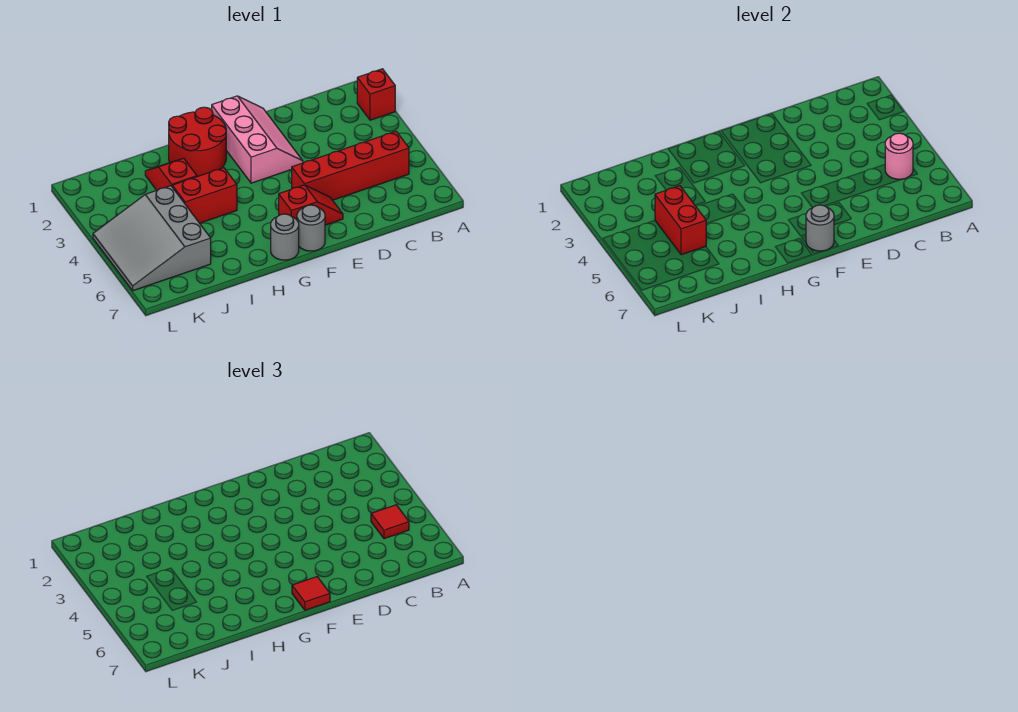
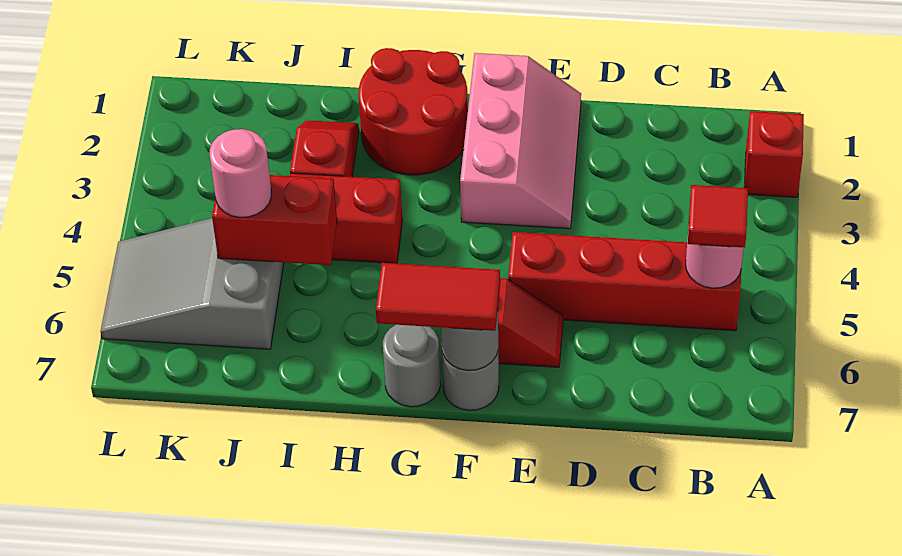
red tile F7 level 3 -> red tile F7:G7 level 3
grey slope J4:L6 level 1 top J -> grey slope J5:L6 level 1 top J
red brick J4:J5 level 2 -> red brick I5:J5 level 2
none -> pink round brick J5 level 3

